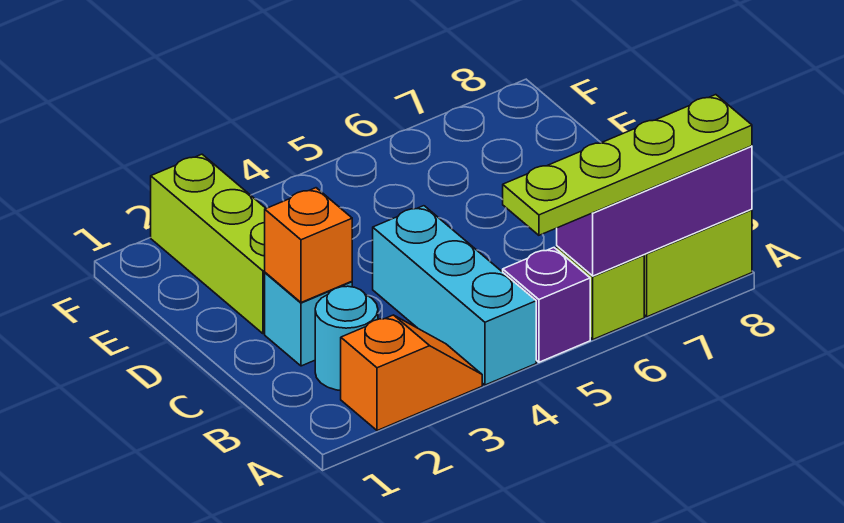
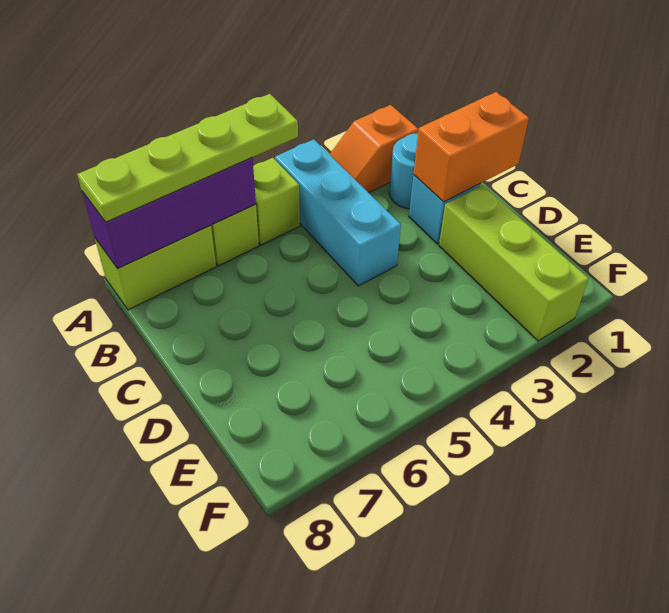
purple brick A5 level 1 -> lime brick A5 level 1
orange brick C2 level 2 -> orange brick C1:C2 level 2

